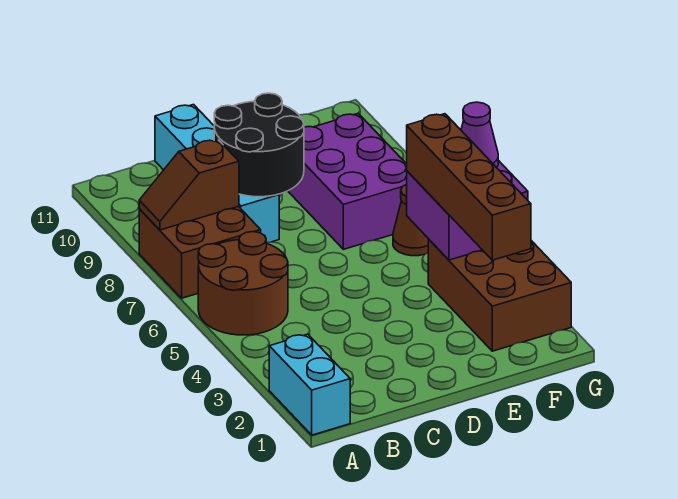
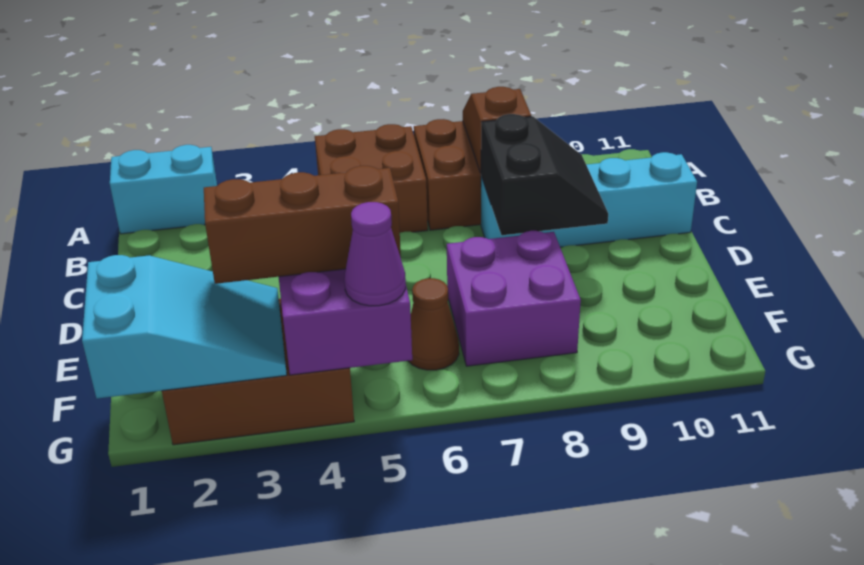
brown round brick A5:B6 level 1 -> brown brick A5:B6 level 1
black round brick C8:D9 level 2 -> black slope C8:D9 level 2 top 8
purple brick E7:F9 level 1 -> purple brick E7:F8 level 1
none -> cyan slope F1:G3 level 2 top 1
brown brick F2:F5 level 3 -> brown brick F3:F5 level 3

